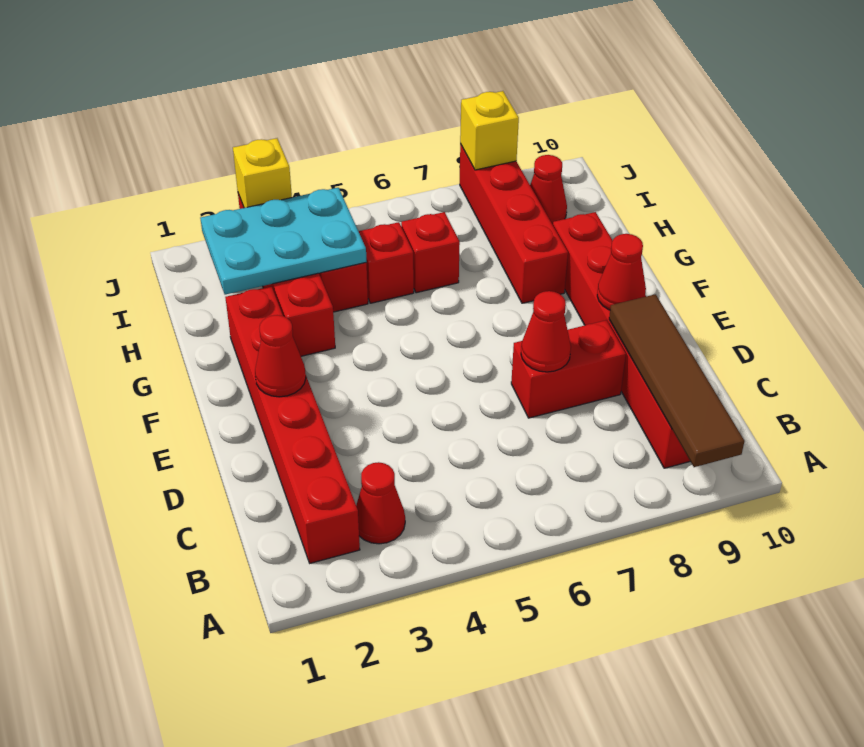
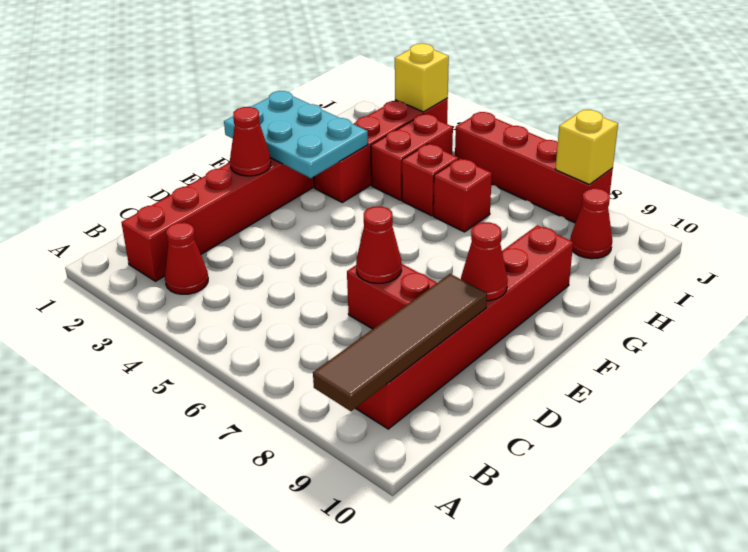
red brick G8:J8 level 1 -> red brick J5:J8 level 1
cyan plate H2:I4 level 2 -> cyan plate F1:G3 level 2

